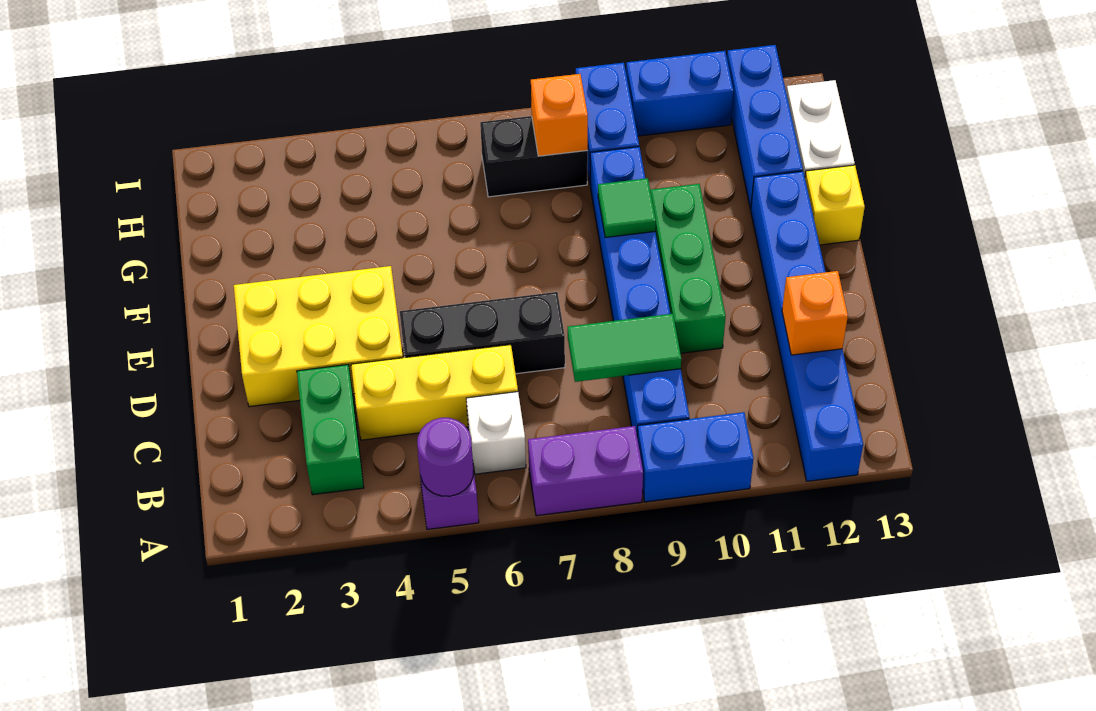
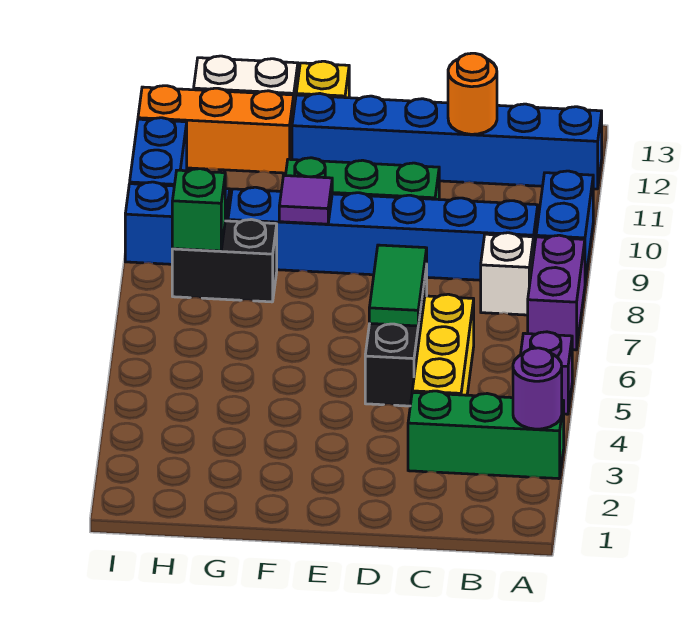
purple round brick A5 level 2 -> purple round brick A3 level 2
green brick B3:C3 level 1 -> green brick A3:C3 level 1
white brick B6 level 1 -> white brick B8 level 1
green tile C8:C9 level 2 -> green tile D6:D7 level 2
orange brick C12 level 2 -> orange round brick C12 level 2
yellow brick D2:E4 level 1 -> none
green tile F9 level 2 -> purple tile F9 level 2
blue brick G12:I12 level 1 -> orange brick G12:I12 level 1
black brick H7:H8 level 1 -> black brick G8:H8 level 1
orange brick H8 level 2 -> green brick H8 level 2

